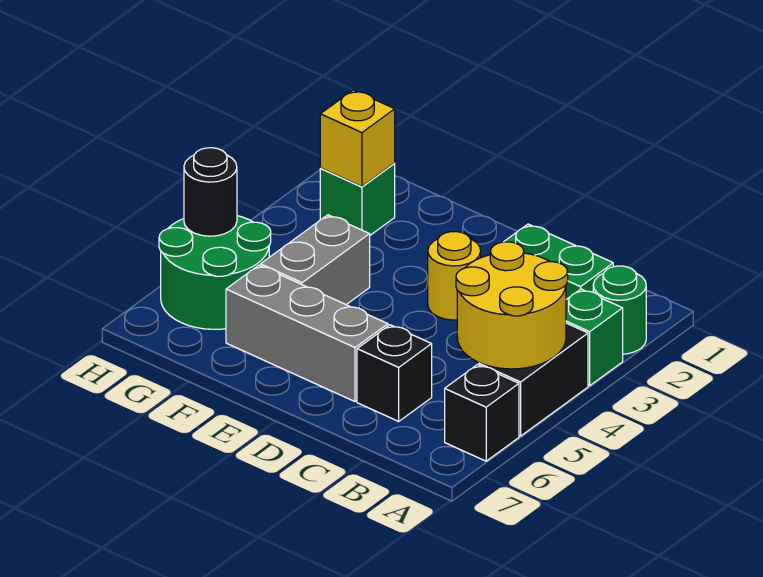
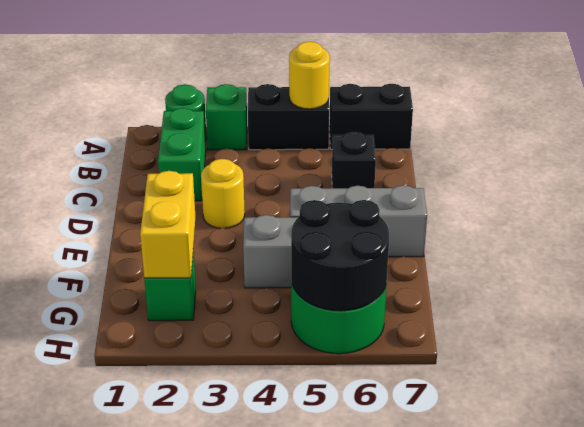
yellow round brick A4:B5 level 2 -> yellow round brick A5 level 2
black brick A6 level 1 -> black brick A6:A7 level 1
grey brick D6:F6 level 1 -> grey brick E5:E7 level 1
yellow brick G2 level 2 -> yellow brick F2:G2 level 2
black round brick H5 level 2 -> black round brick G5:H6 level 2

